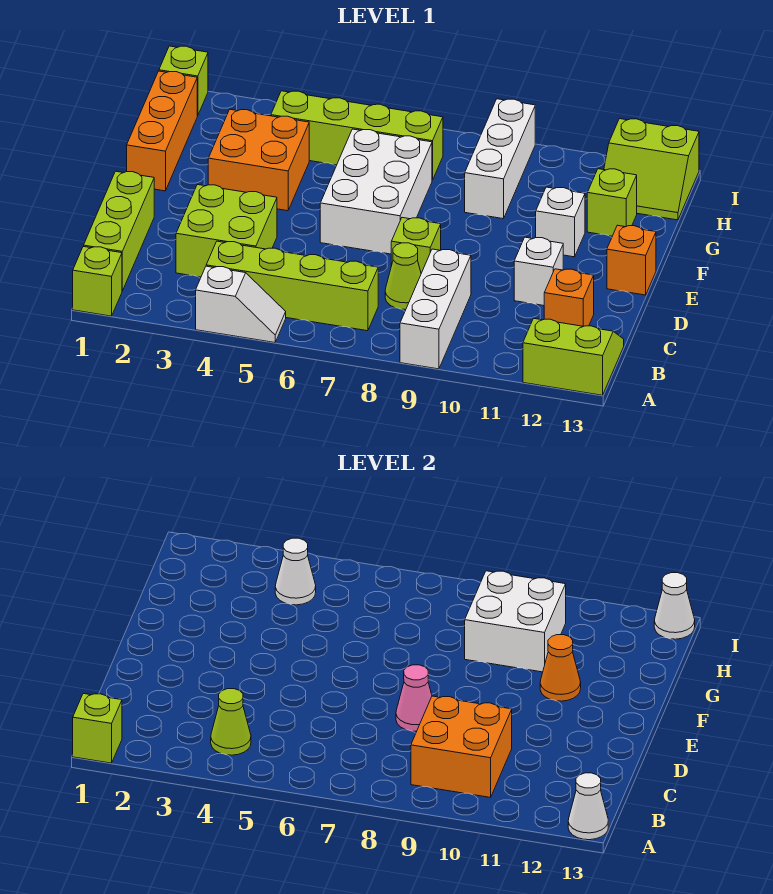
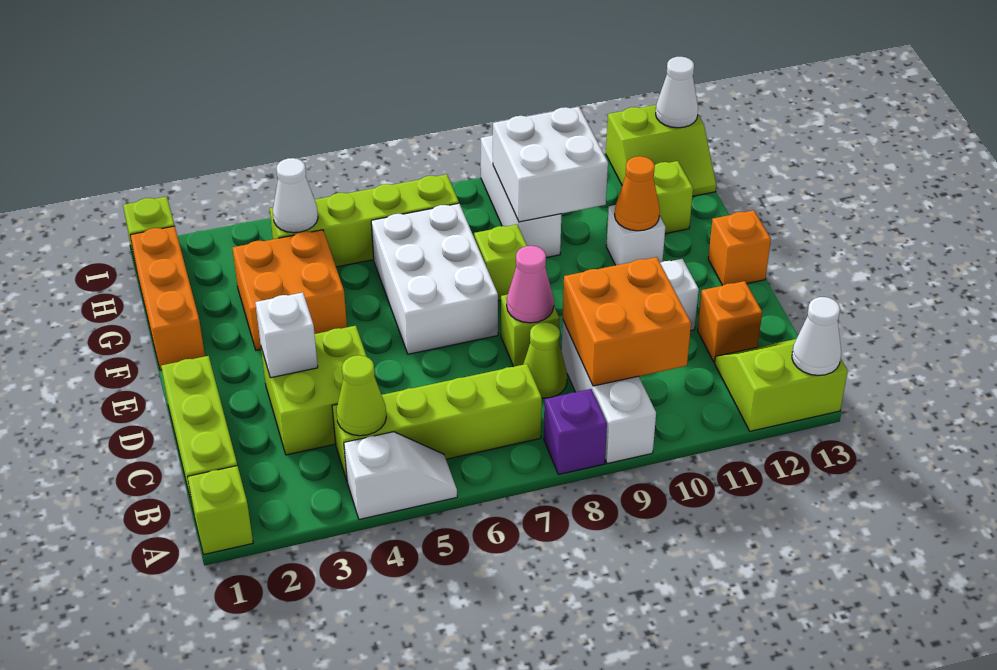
lime brick A1 level 2 -> lime brick F8 level 1
none -> purple brick A8 level 1
none -> white brick D3 level 2

